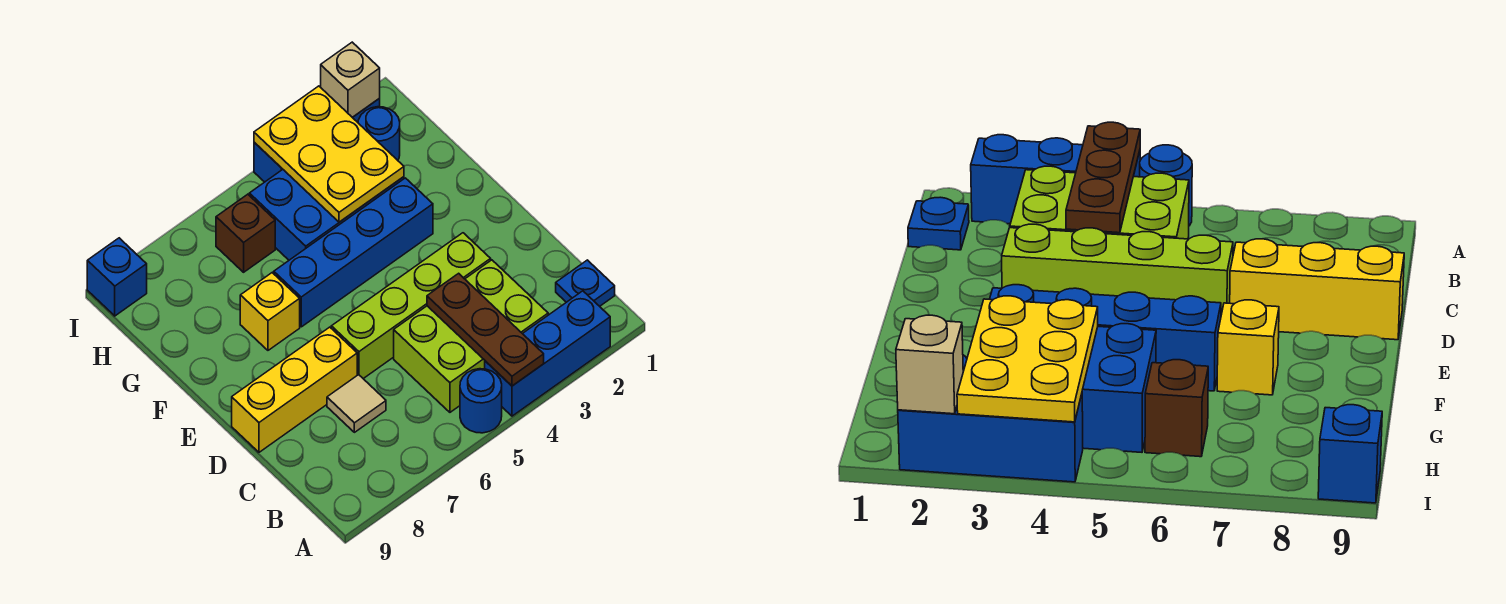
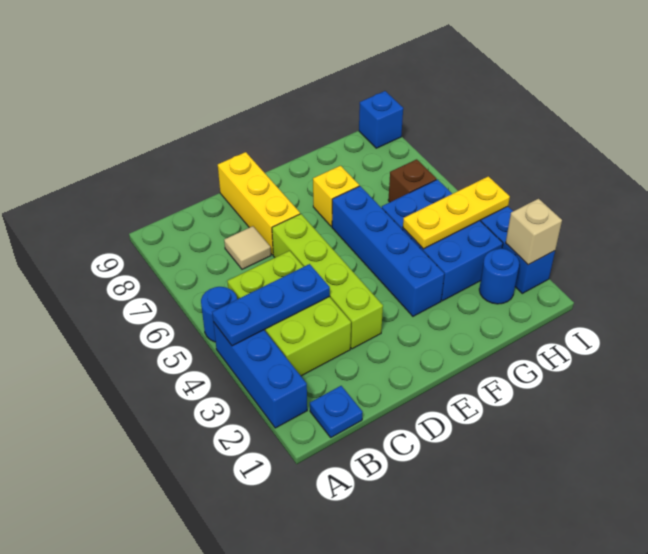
brown plate A4:C4 level 2 -> blue plate A4:C4 level 2
yellow plate G3:I4 level 2 -> yellow plate G4:I4 level 2

